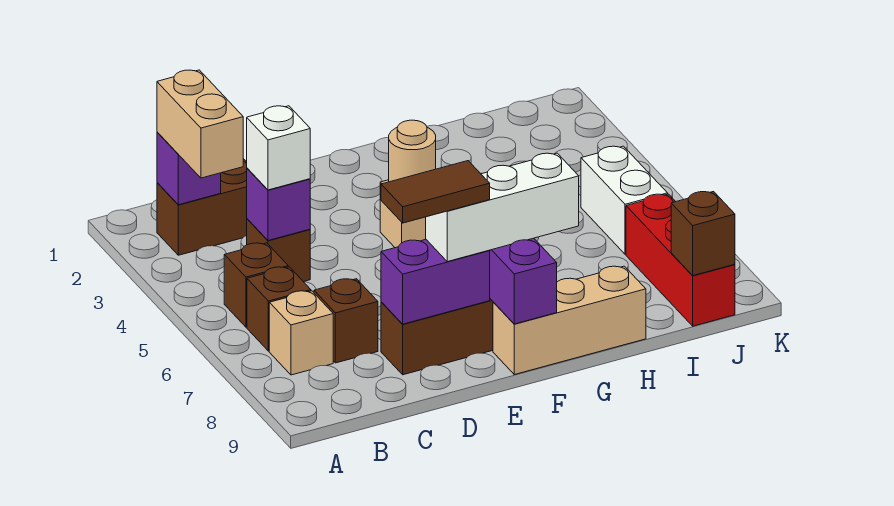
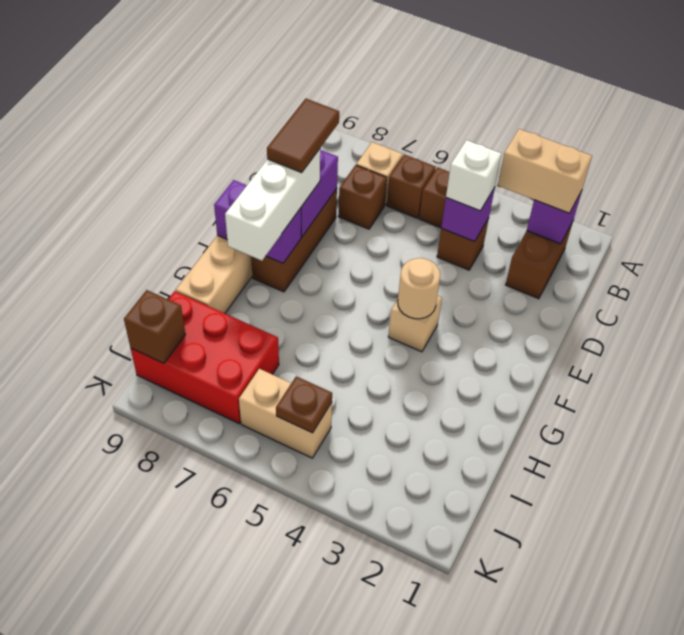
white brick J5:J6 level 1 -> tan brick J5:J6 level 1
none -> brown plate J5 level 2
red brick J7:J9 level 1 -> red brick I7:J9 level 1

